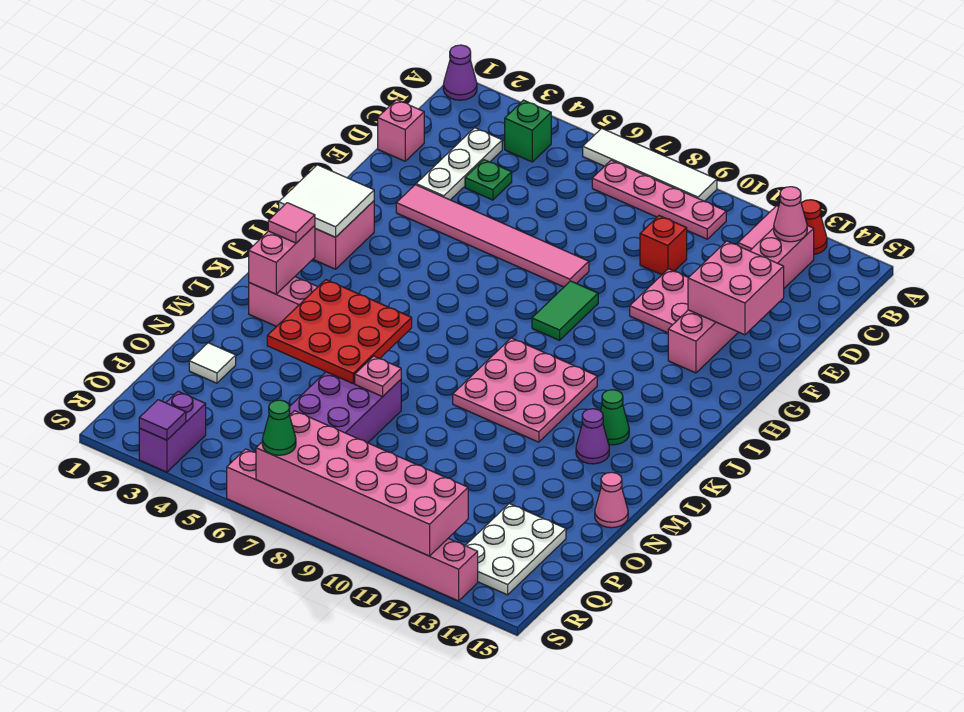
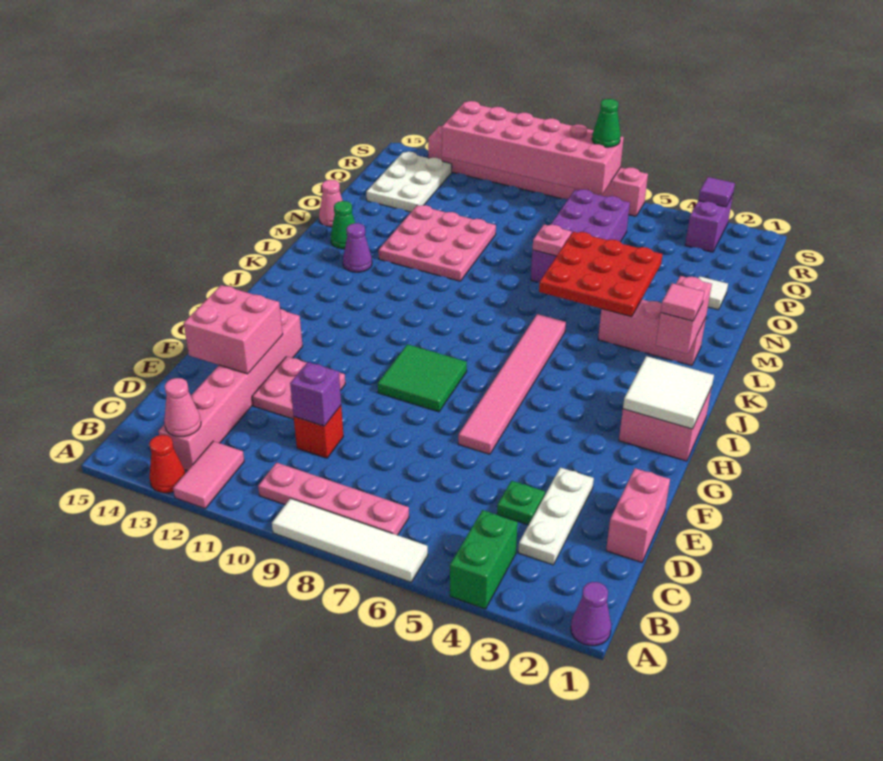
green brick B4 level 1 -> green brick A4:B4 level 1
pink brick D1 level 1 -> pink brick D1:E1 level 1
none -> purple brick D10 level 2
pink tile F3:F8 level 1 -> pink tile F6:K6 level 1
green tile G9:H9 level 1 -> green tile G8:H9 level 1
pink plate J9:L11 level 1 -> pink plate M10:O12 level 1
green cone K13 level 1 -> green cone M14 level 1

